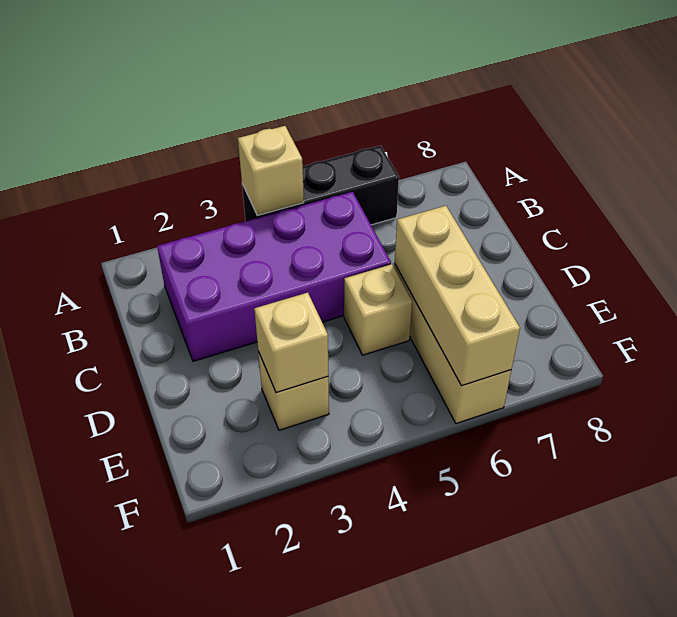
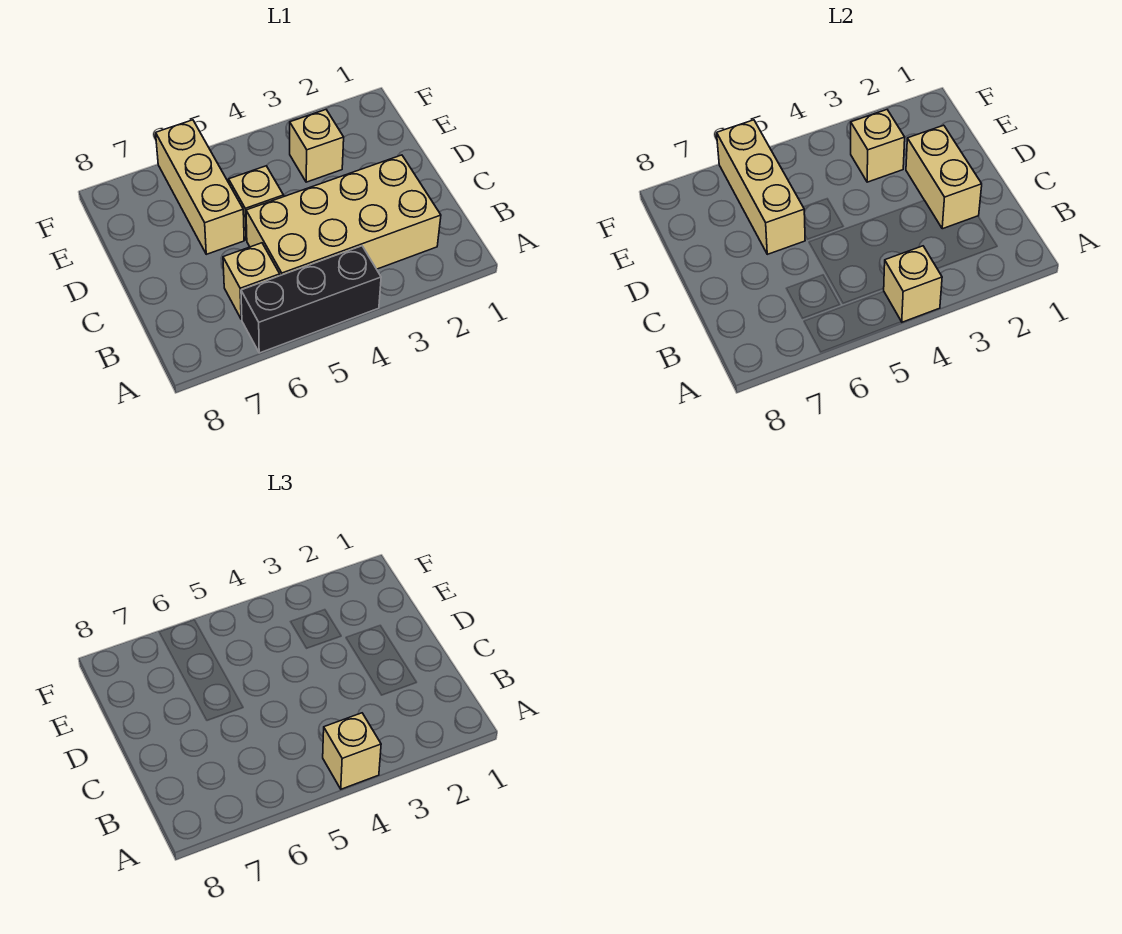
none -> tan brick A4 level 3
purple brick B2:C5 level 1 -> tan brick B2:C5 level 1
none -> tan brick B6 level 1
none -> tan brick C2:D2 level 2

